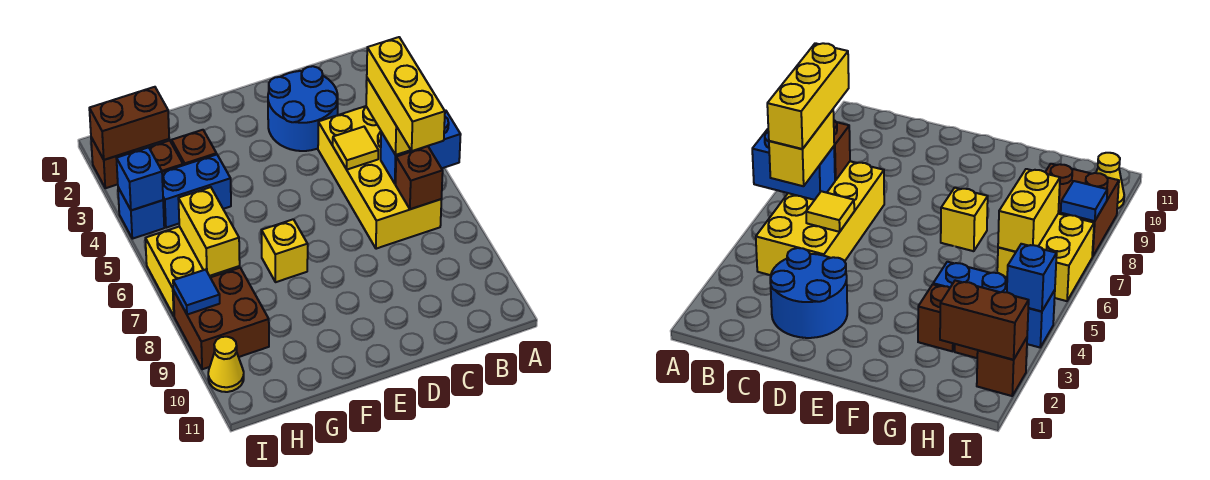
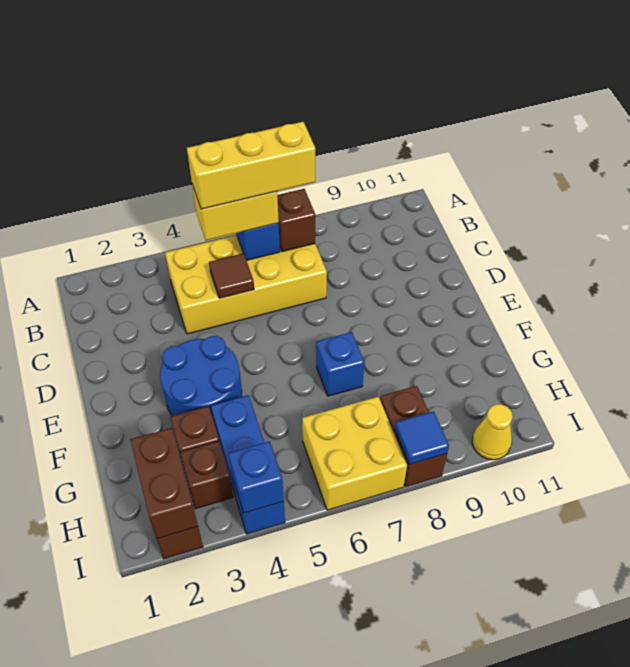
blue round brick C2:D3 level 1 -> blue round brick E3:F4 level 1
yellow tile C5 level 2 -> brown tile C5 level 2
yellow brick F7 level 1 -> blue brick F7 level 1
yellow brick H6:H7 level 2 -> none
brown brick H8:I9 level 1 -> brown brick H8:I8 level 1

